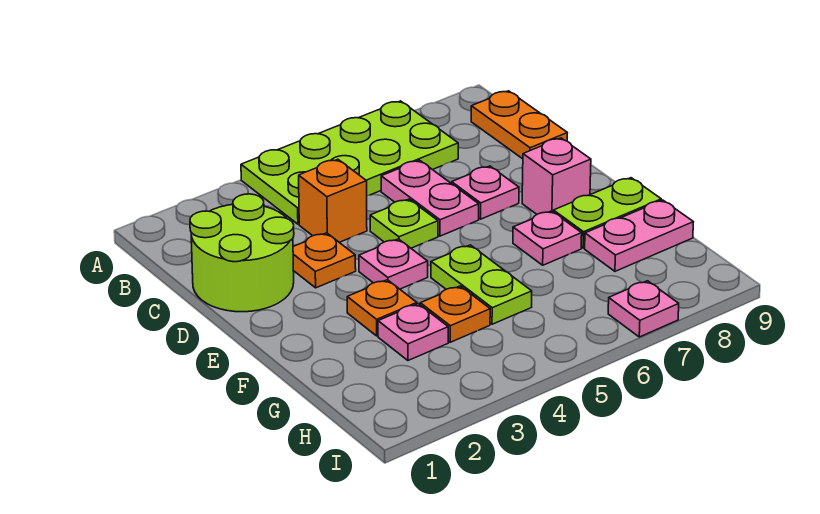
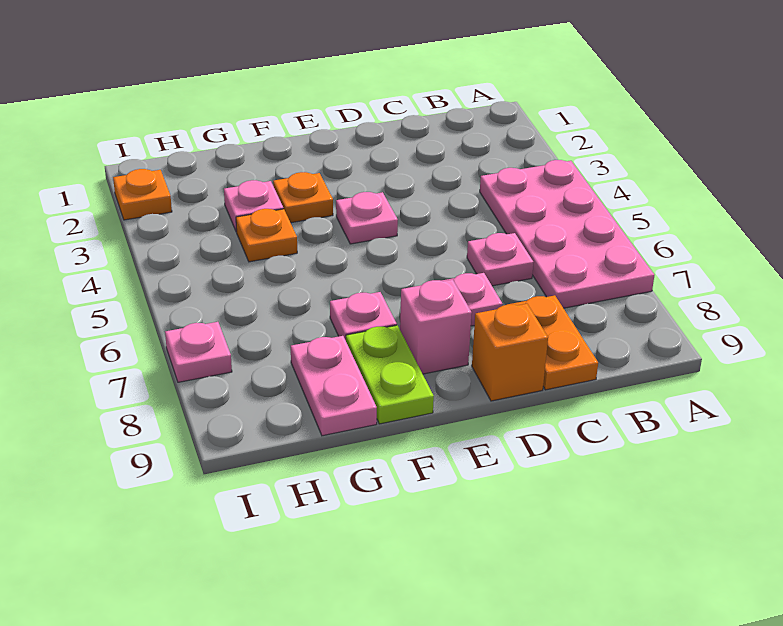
lime plate A4:B7 level 1 -> pink plate A4:B7 level 1
orange plate B9:C9 level 1 -> orange plate C8:C9 level 1
lime round brick C1:D2 level 1 -> none
orange brick C4 level 1 -> orange brick D9 level 1
pink plate C6:D6 level 1 -> pink plate C6 level 1
orange plate D3 level 1 -> orange plate I2 level 1
lime plate D5 level 1 -> none
lime plate F5:G5 level 1 -> none

